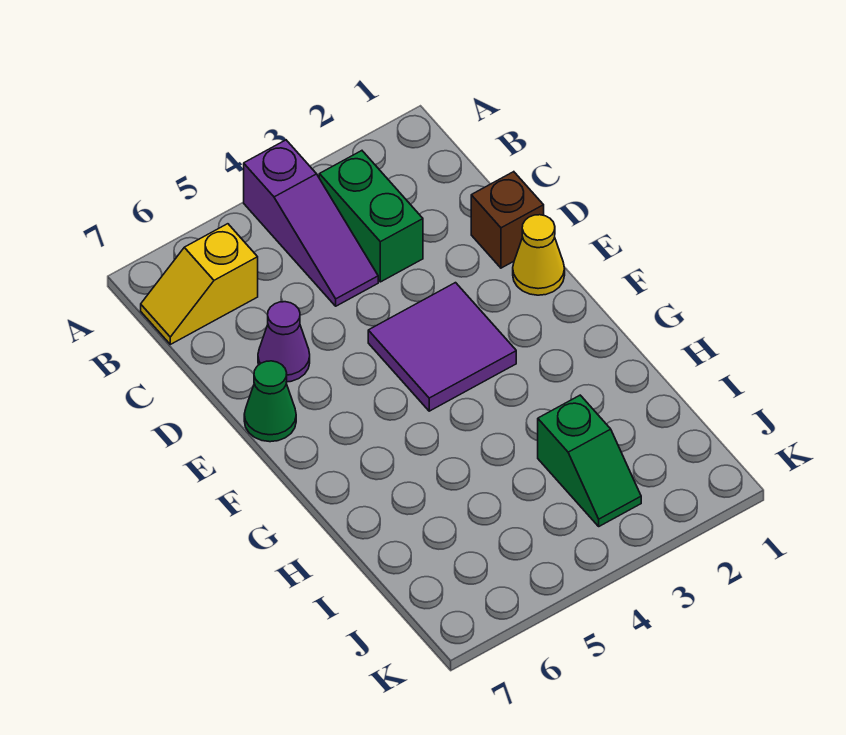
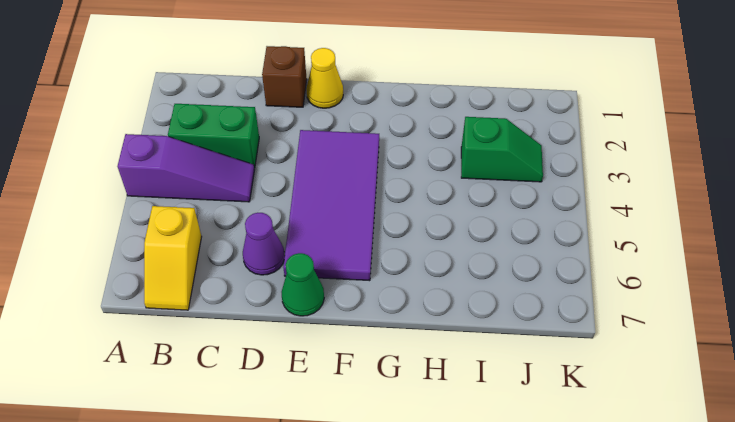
purple tile E3:F4 level 1 -> purple tile E3:F6 level 1

